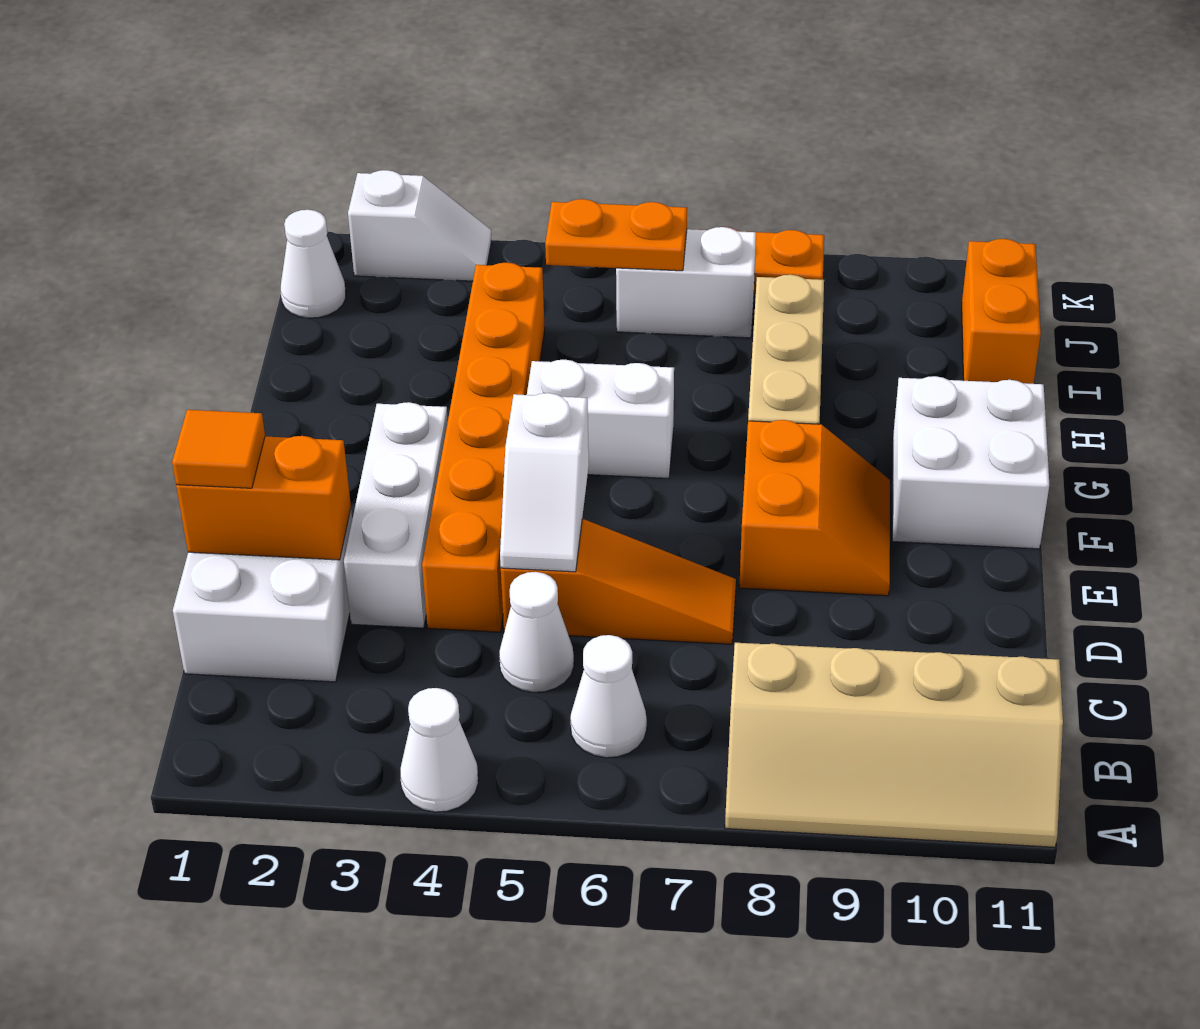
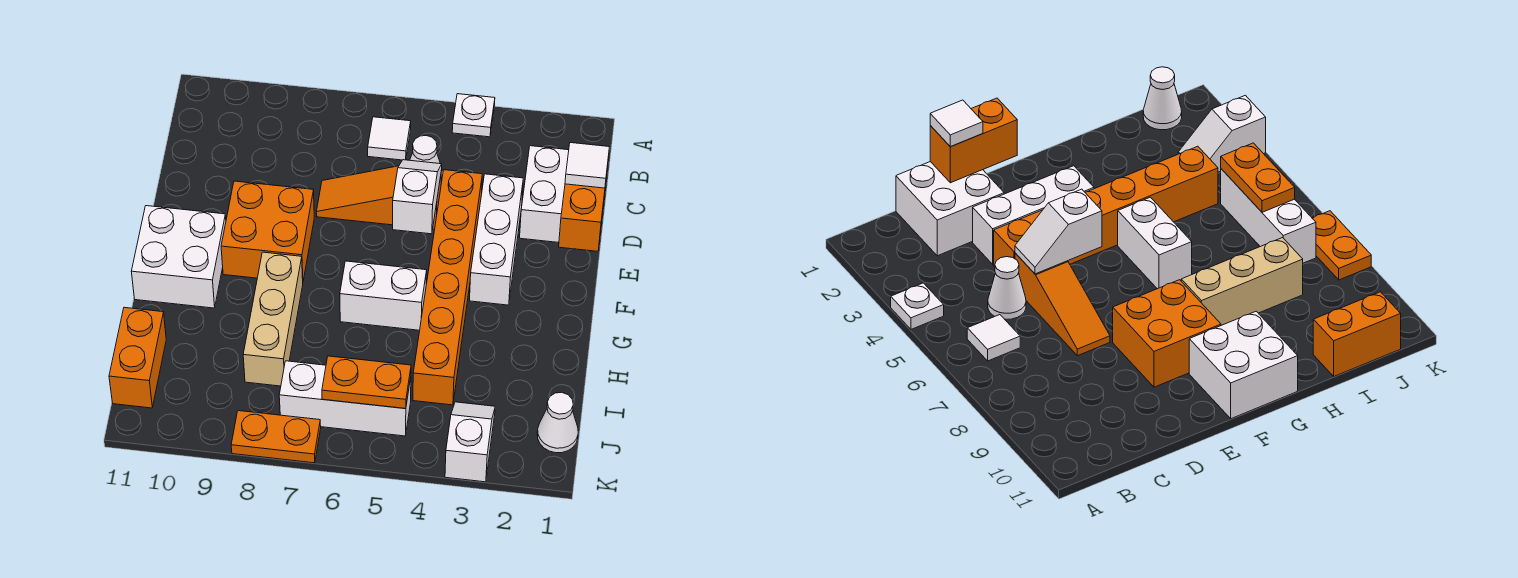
white cone A4 level 1 -> white plate A4 level 1
tan slope A8:B11 level 1 top B -> none
white cone B6 level 1 -> white tile B6 level 1
orange brick D1:D2 level 2 -> orange brick D1:E1 level 2
orange tile D1 level 3 -> white tile D1 level 3
orange slope E8:F9 level 1 top 8 -> orange brick E8:F9 level 1
white brick J6:J7 level 1 -> white brick J5:J7 level 1
white slope K2:K3 level 1 top 2 -> white slope J3:K3 level 1 top K

